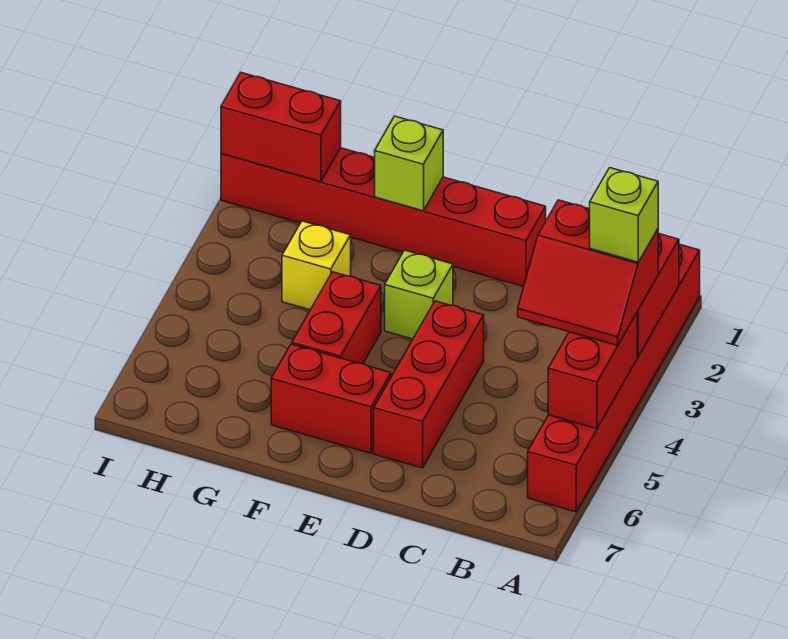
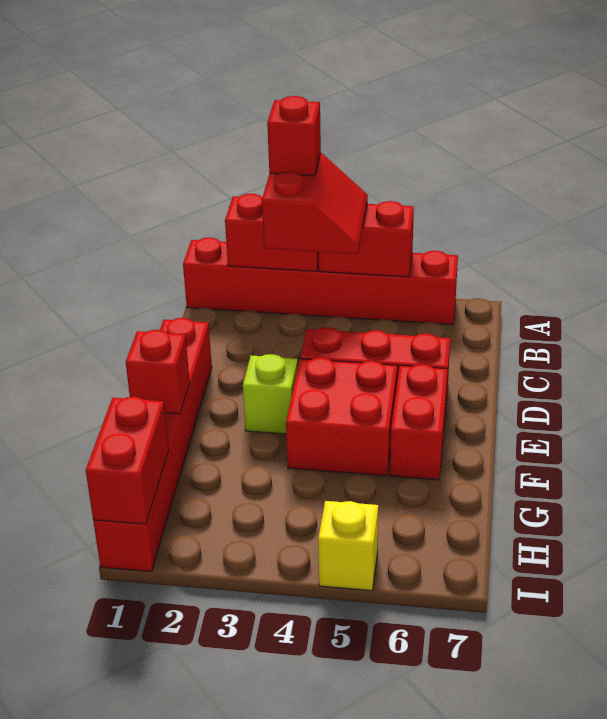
lime brick A3 level 4 -> red brick A3 level 4
lime brick F1 level 2 -> red brick F1 level 2
red brick F4:F5 level 1 -> red brick E4:F5 level 1
yellow brick G3 level 1 -> yellow brick I5 level 1

